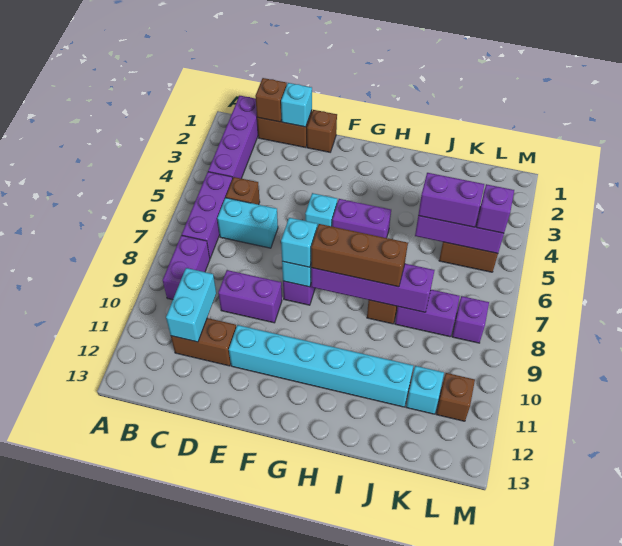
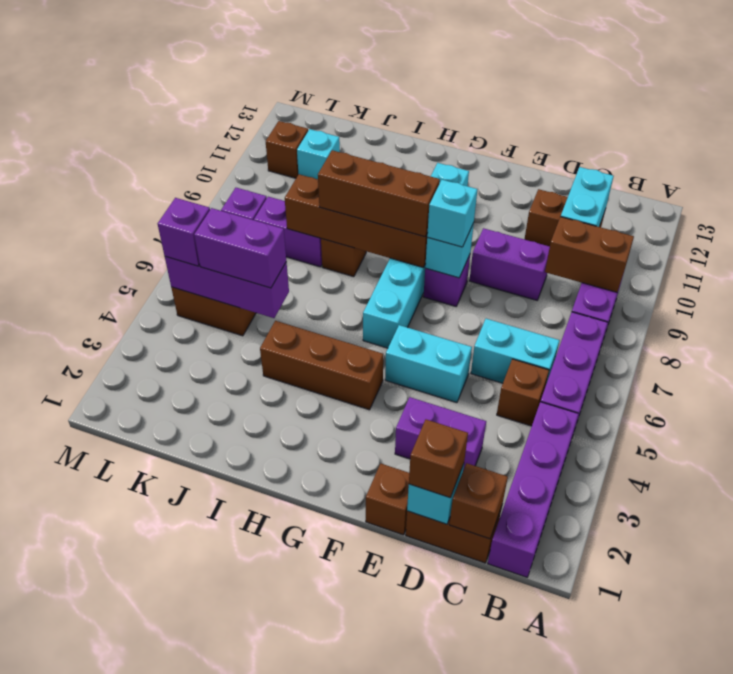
none -> brown brick B9:C9 level 2
none -> brown brick D1 level 3
cyan brick E11:J11 level 1 -> cyan brick G6:G11 level 1
cyan brick F5 level 1 -> cyan brick E5:F5 level 1
none -> brown brick G4:I4 level 1
purple brick G5:H5 level 1 -> purple brick D3:E3 level 1
purple brick G8:J8 level 2 -> brown brick G8:J8 level 2

